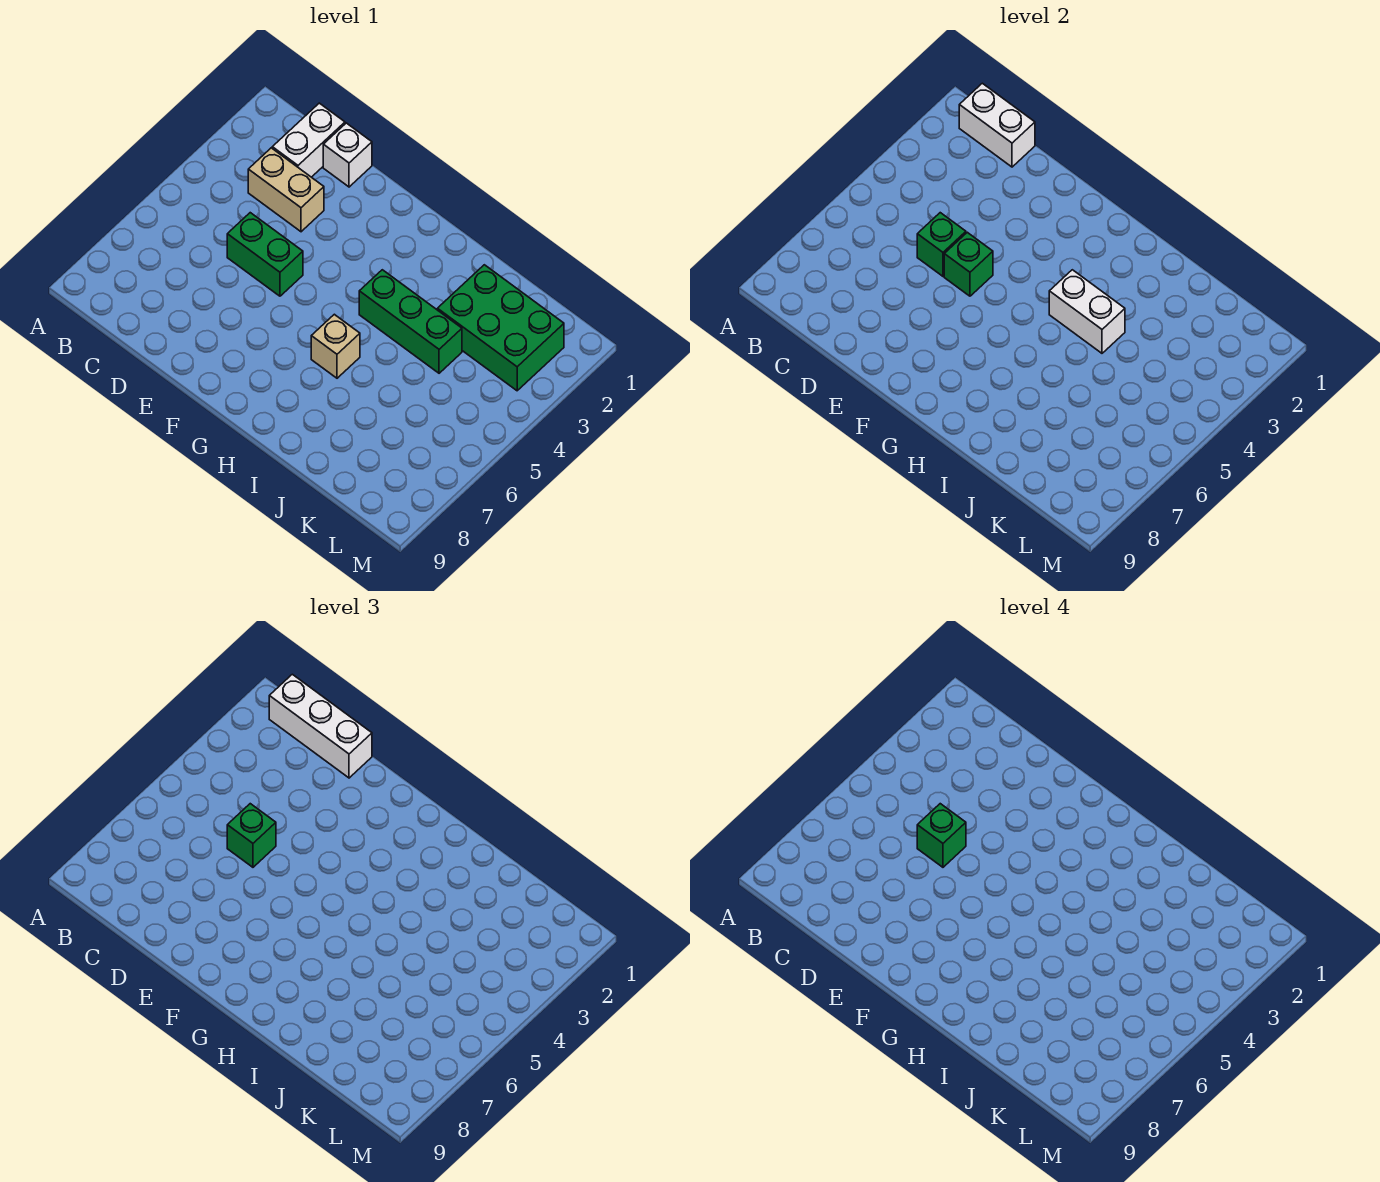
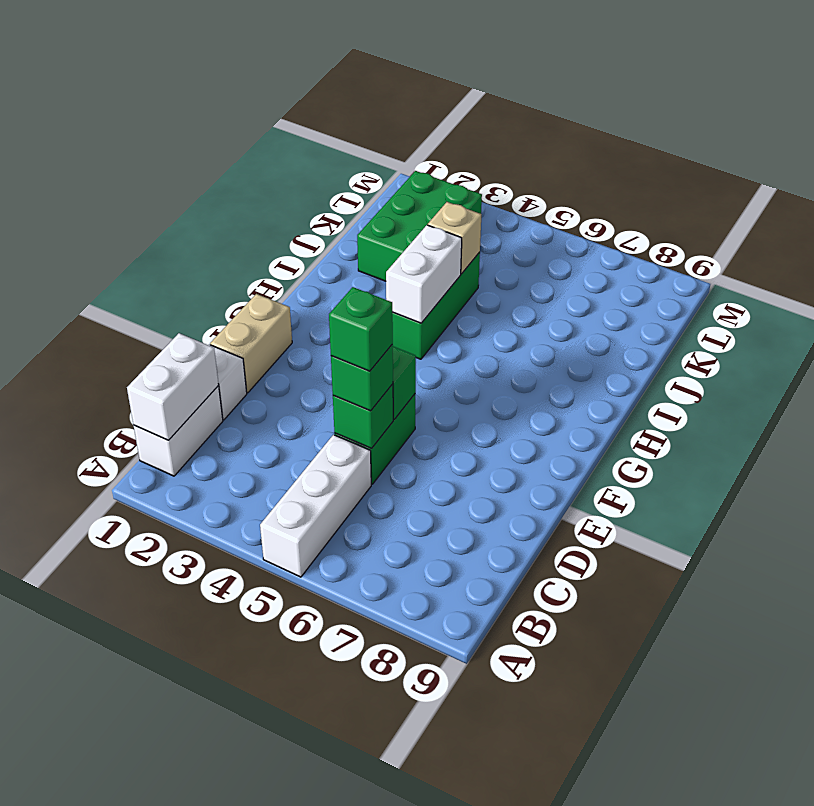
white brick B1:D1 level 3 -> white brick A5:C5 level 1
white brick C1:C2 level 1 -> white brick B1:C1 level 1
tan brick C3:D3 level 1 -> tan brick E1:F1 level 1
tan brick H6 level 1 -> tan brick J4 level 2

